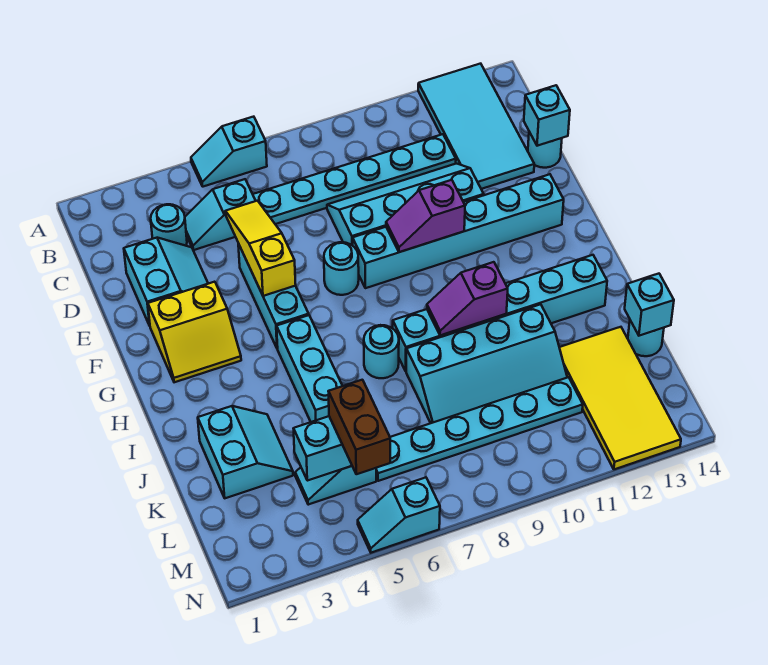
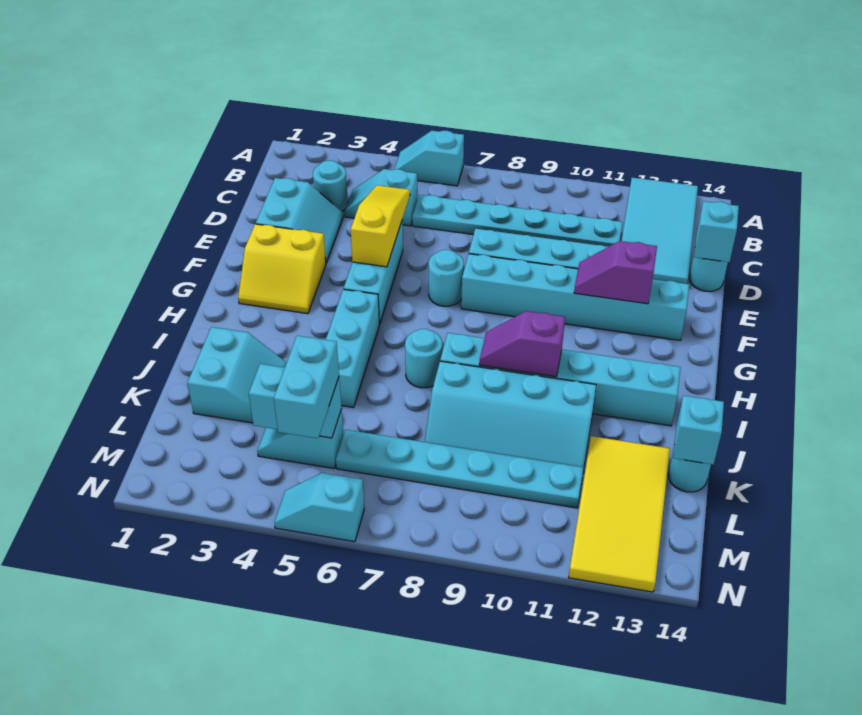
purple slope F9:F10 level 2 top 10 -> purple slope F11:F12 level 2 top 12
brown brick L5:M5 level 3 -> cyan brick L5:M5 level 3

